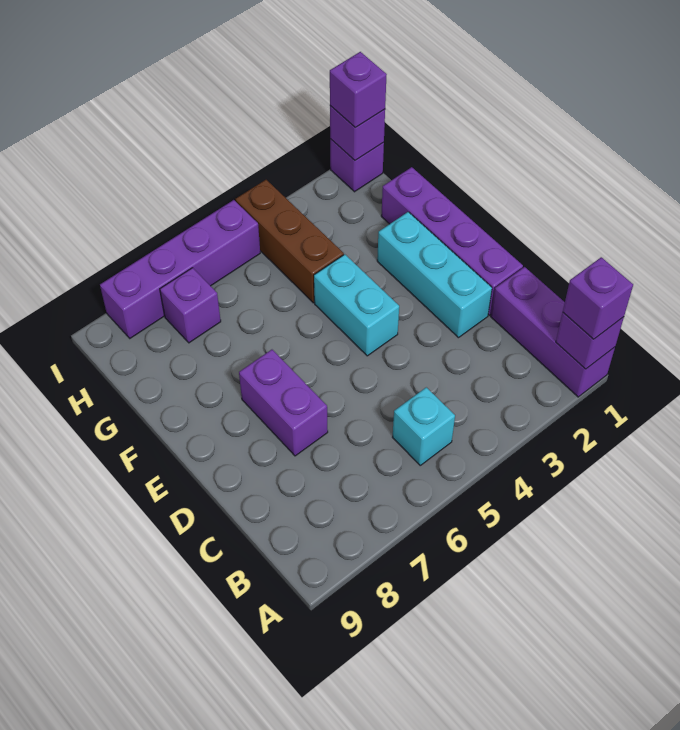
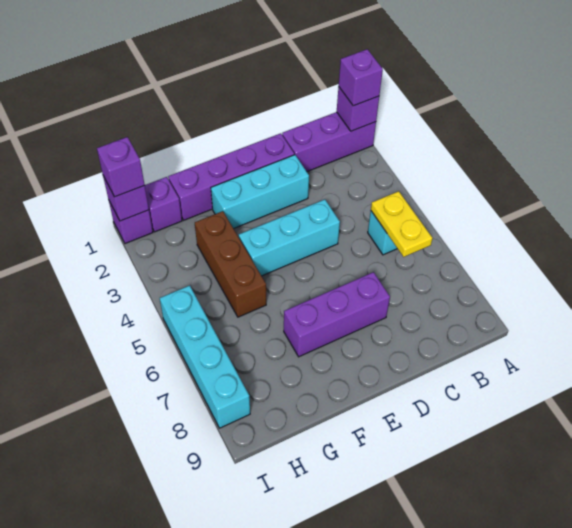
none -> yellow plate B5:B6 level 2
purple brick D7:E7 level 1 -> purple brick D7:F7 level 1
cyan brick E4:F4 level 1 -> cyan brick D4:F4 level 1
brown brick G4:I4 level 1 -> brown brick G3:G5 level 1
purple brick H7 level 1 -> purple brick H1 level 1
purple brick I5:I8 level 1 -> cyan brick I5:I8 level 1

